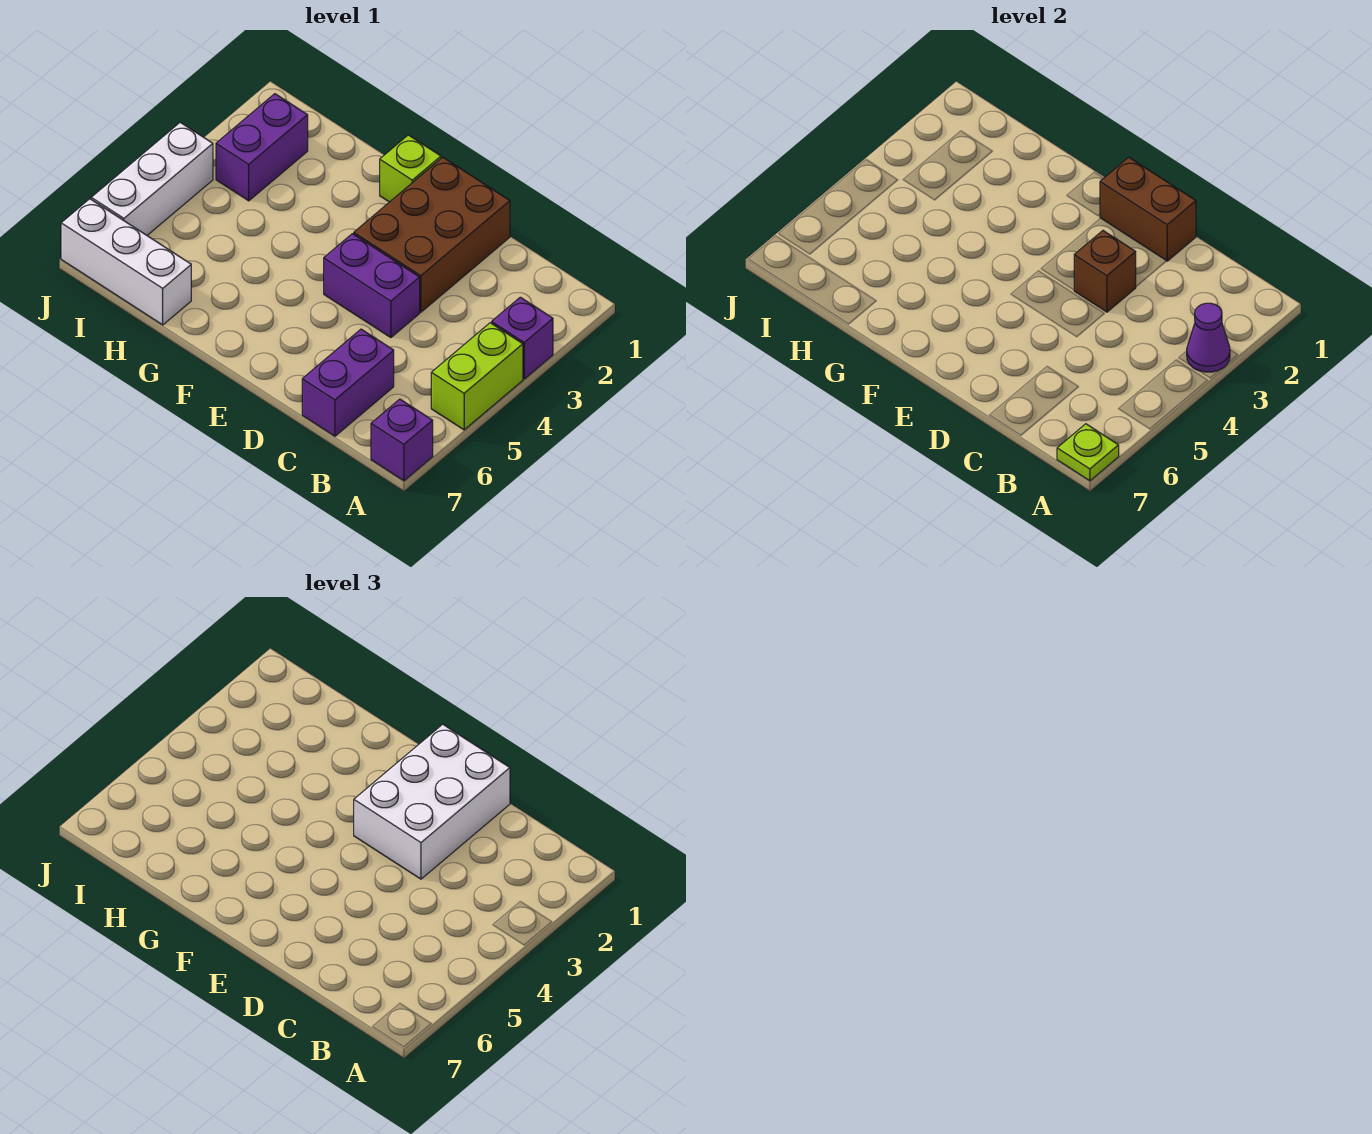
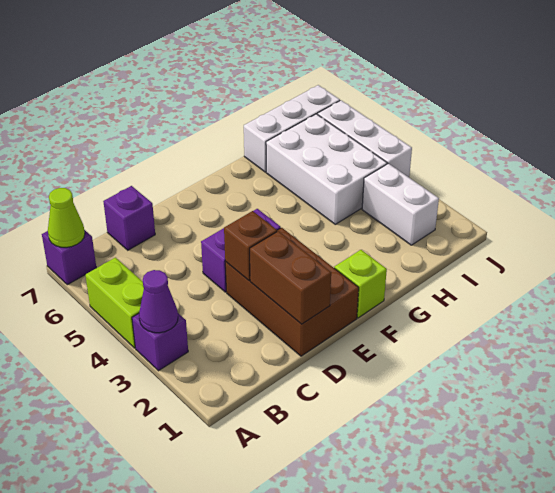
lime plate A7 level 2 -> lime cone A7 level 2
purple brick C6:C7 level 1 -> purple brick C7 level 1
brown brick D1:E1 level 2 -> brown brick D1:D2 level 2
white brick D1:E3 level 3 -> white brick H4:I6 level 1
purple brick I2:I3 level 1 -> white brick I2:I3 level 1

